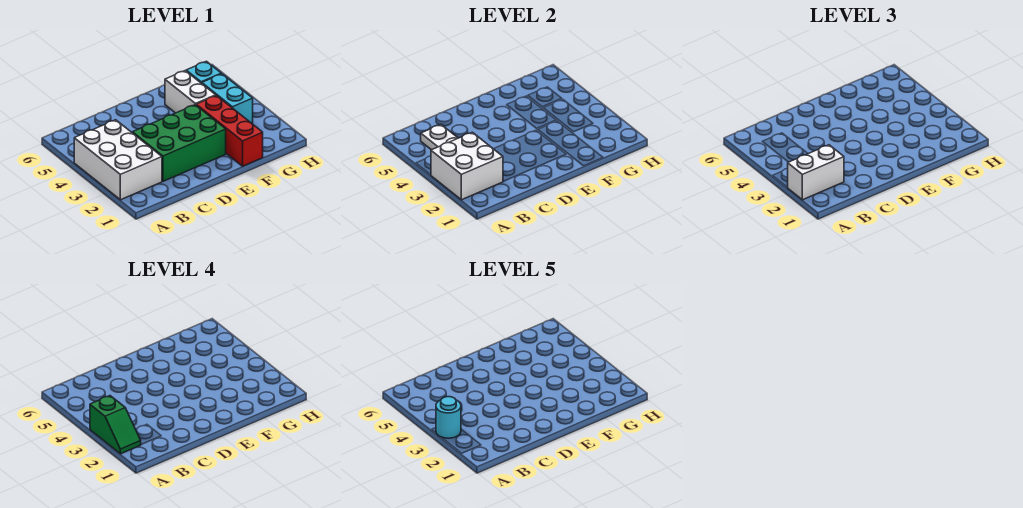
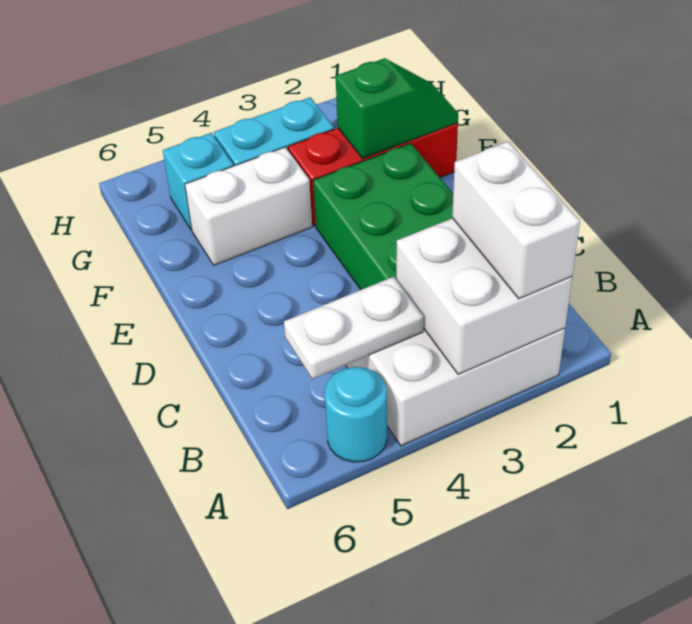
green slope A2:A3 level 4 top 3 -> green slope F1:F2 level 2 top 2
cyan round brick A3 level 5 -> cyan round brick A5 level 1

